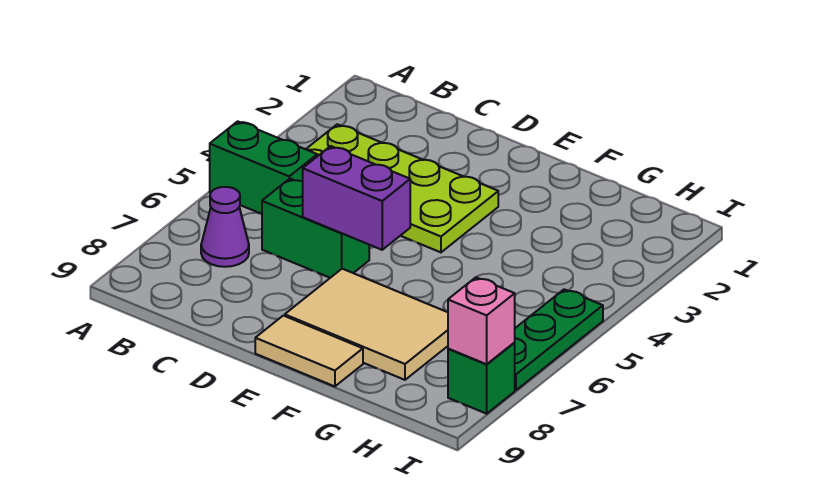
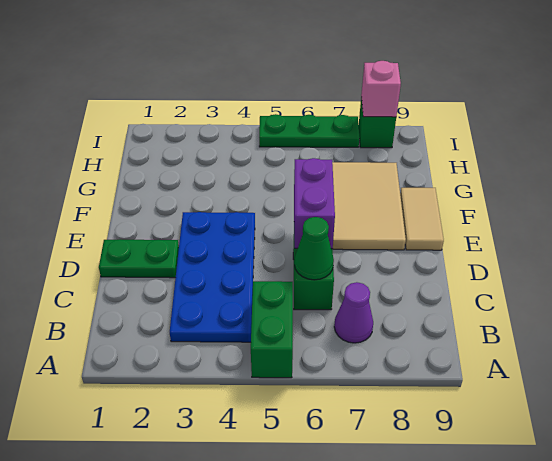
lime plate B3:E4 level 1 -> blue plate B3:E4 level 1
none -> green cone C6 level 2
none -> green plate D1:D2 level 1

